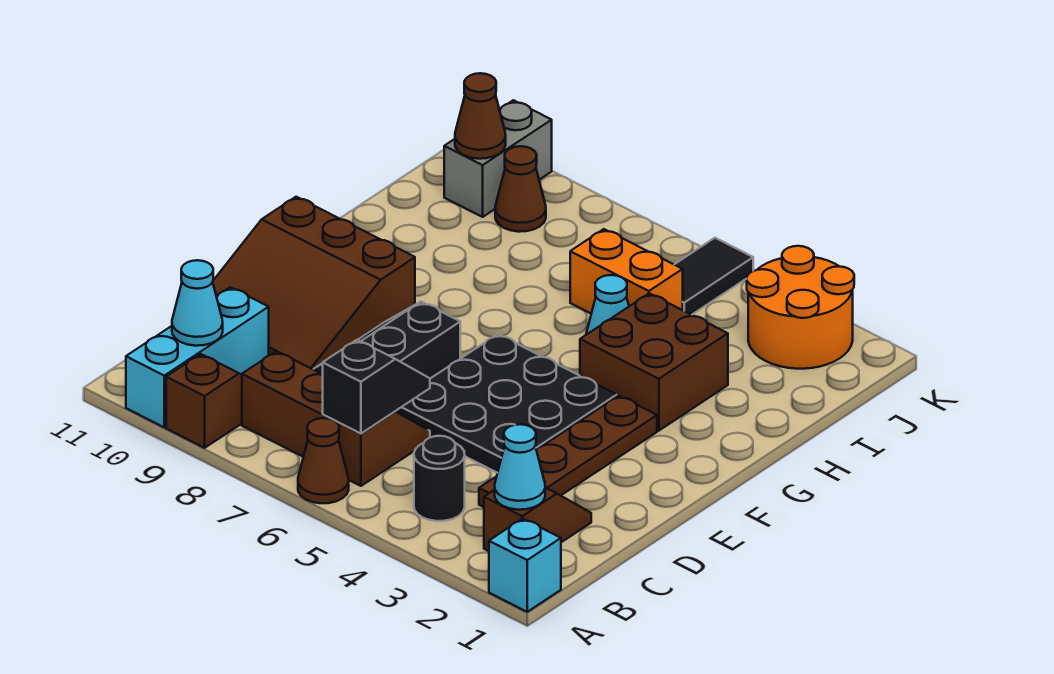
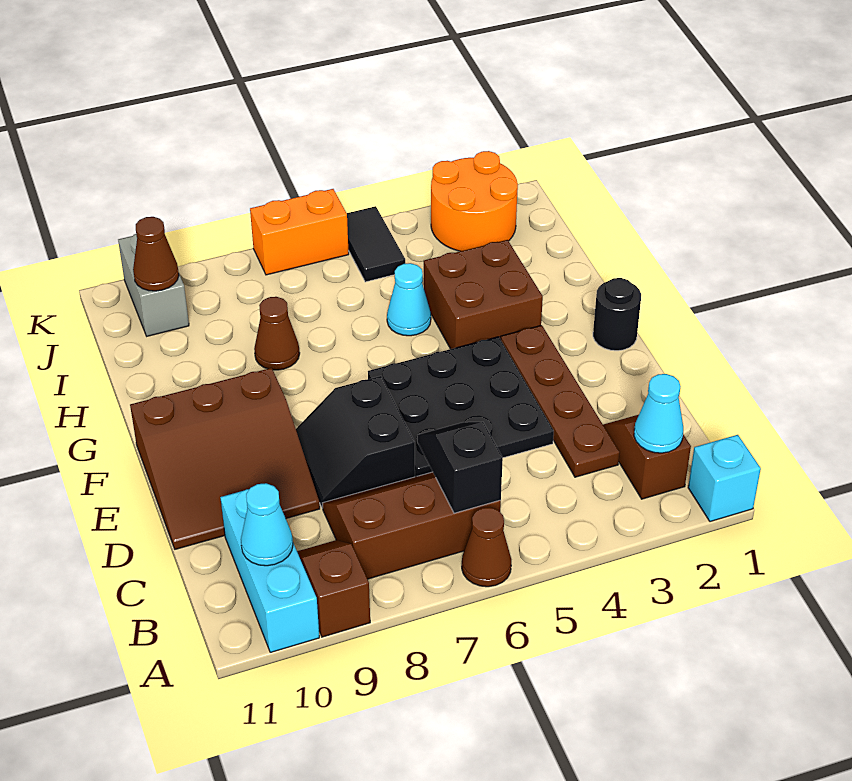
black round brick B4 level 1 -> black round brick F1 level 1
orange brick I5:I6 level 1 -> orange brick K6:K7 level 1
brown cone J9 level 1 -> brown cone H8 level 1

